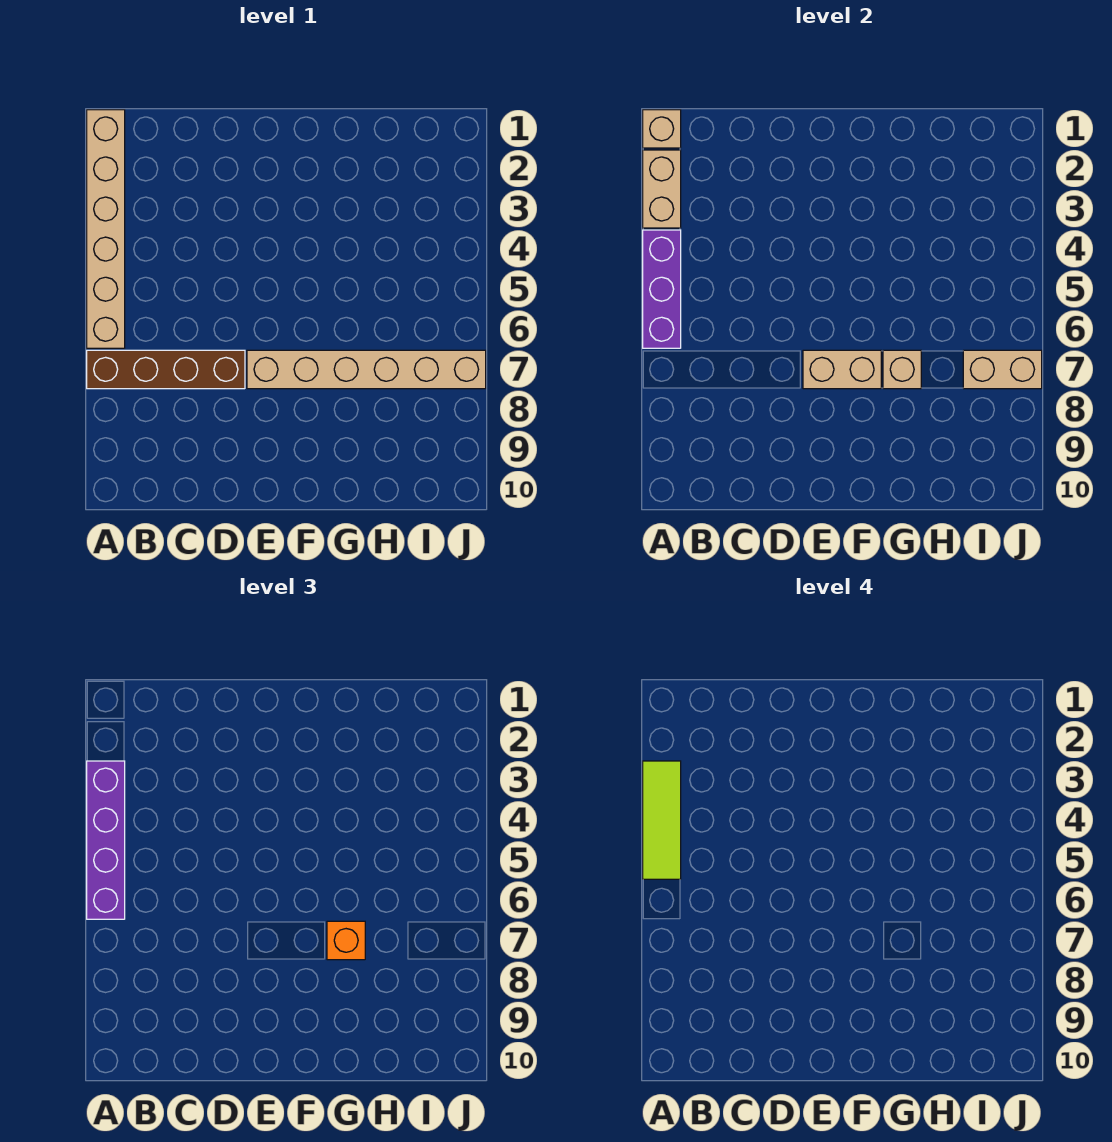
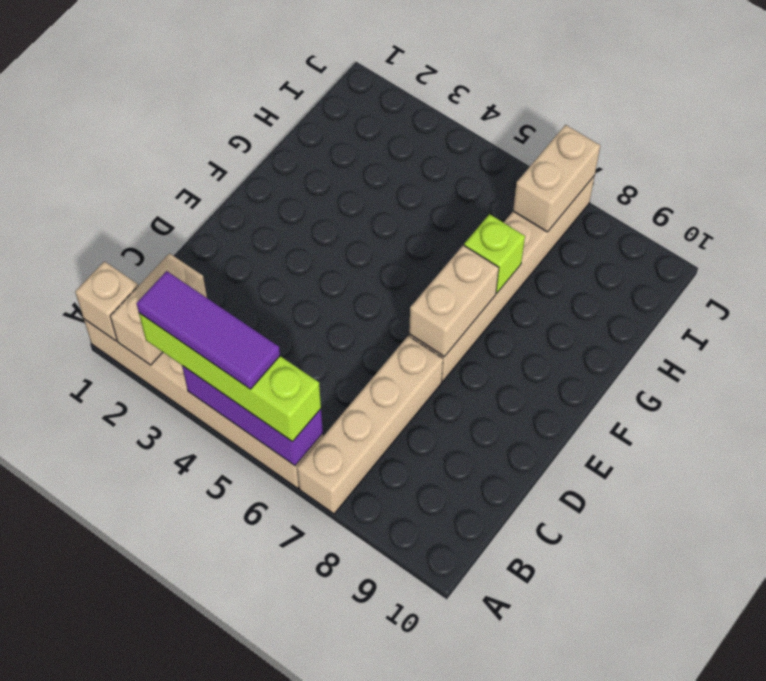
tan brick A2:A3 level 2 -> tan brick A2:B2 level 2
purple brick A3:A6 level 3 -> lime brick A3:A6 level 3
lime tile A3:A5 level 4 -> purple tile A3:A5 level 4
brown brick A7:D7 level 1 -> tan brick A7:D7 level 1
tan brick G7 level 2 -> lime brick G7 level 2
orange brick G7 level 3 -> none

